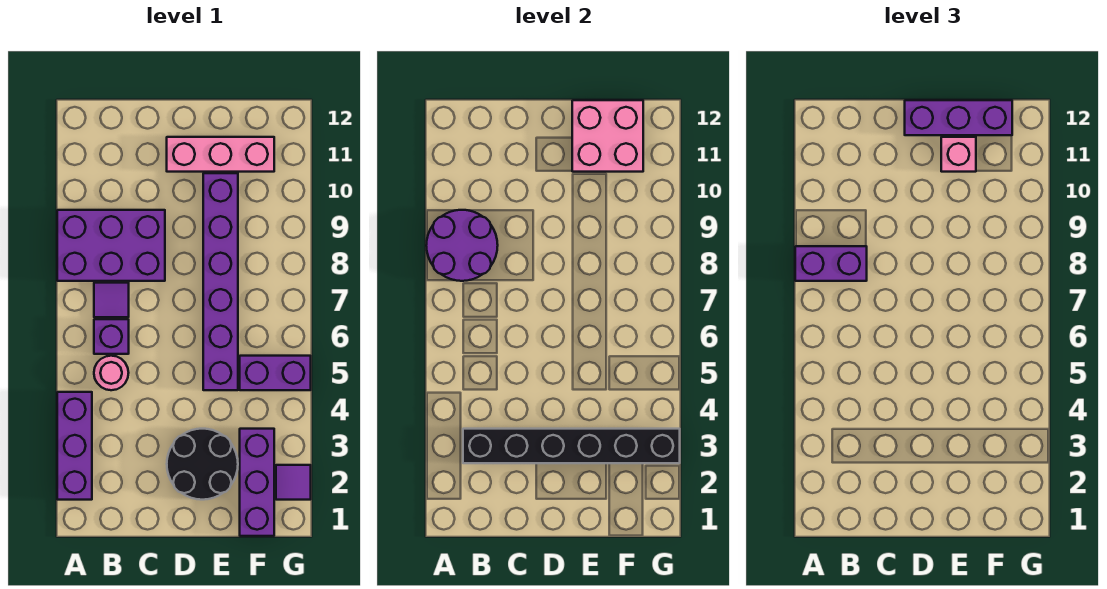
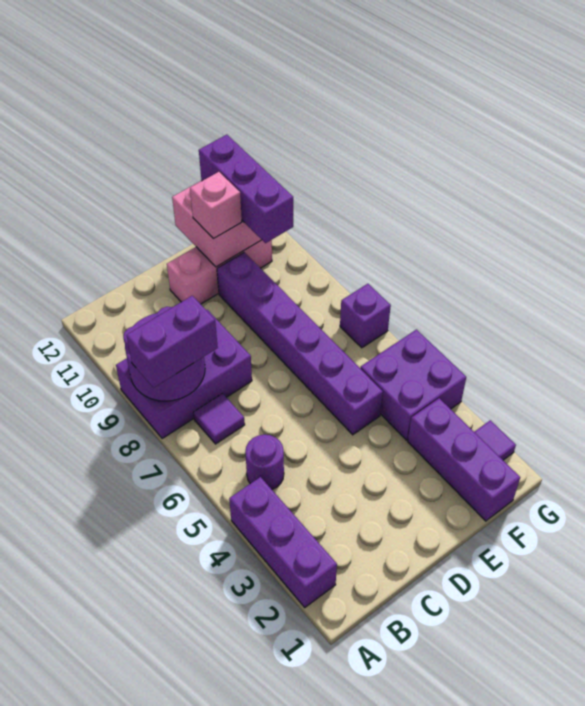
black brick B3:G3 level 2 -> none
pink round brick B5 level 1 -> purple round brick B5 level 1
purple brick B6 level 1 -> purple brick G7 level 1
black round brick D2:E3 level 1 -> none
purple brick D12:F12 level 3 -> purple brick F10:F12 level 3
purple brick F5:G5 level 1 -> purple brick F4:G5 level 1

